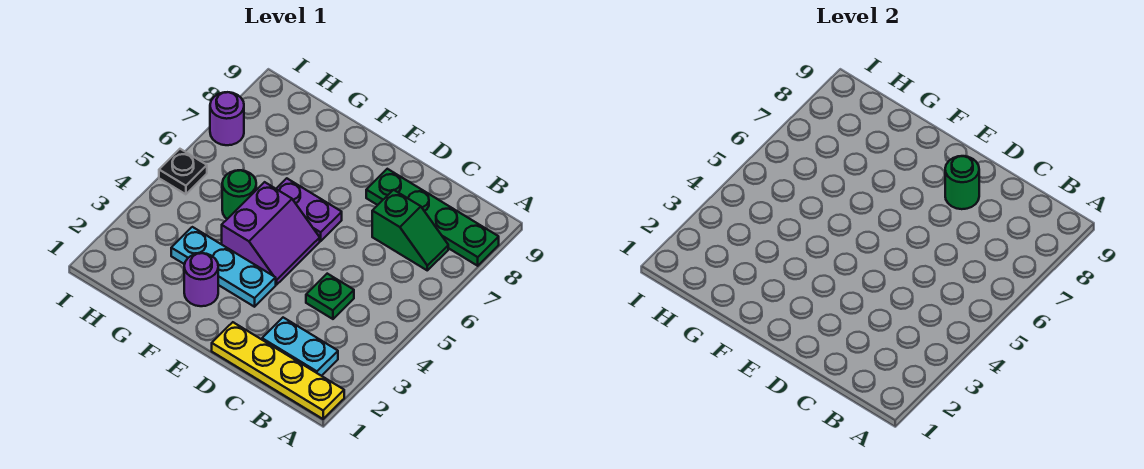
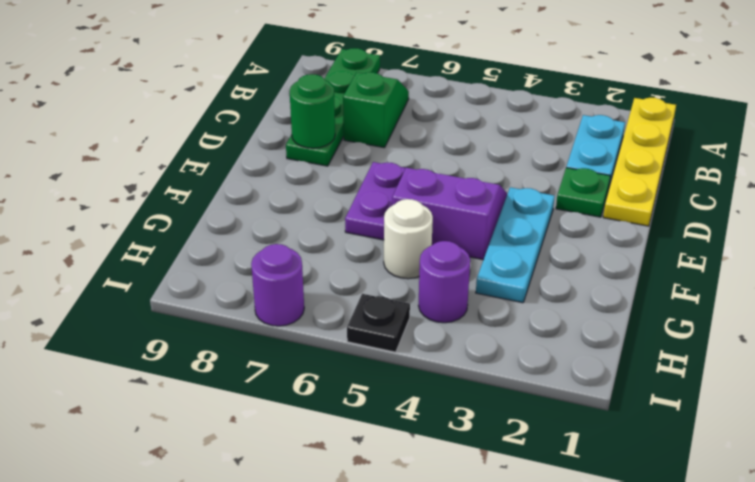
green plate C4 level 1 -> green plate D2 level 1
purple round brick F2 level 1 -> purple round brick H4 level 1
green round brick G5 level 1 -> white round brick G5 level 1

